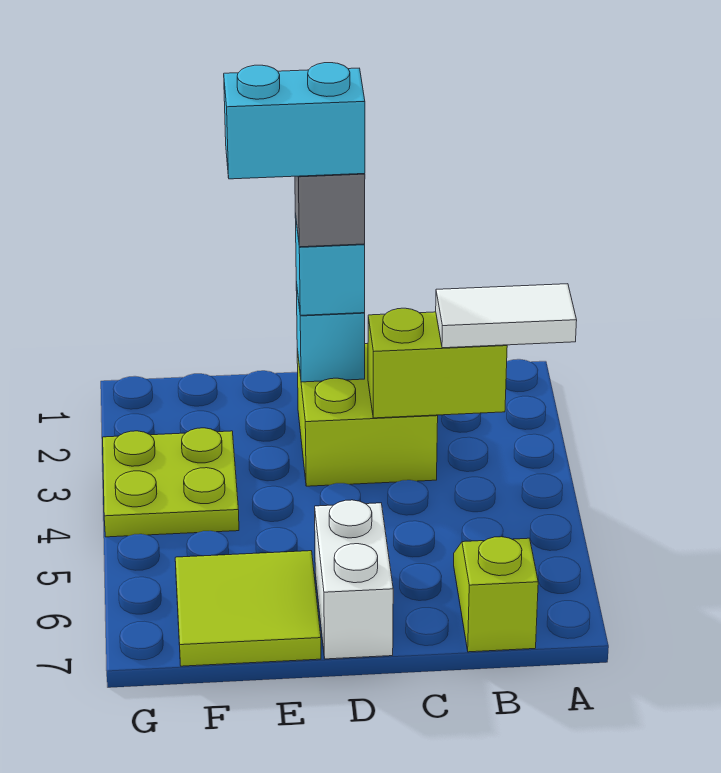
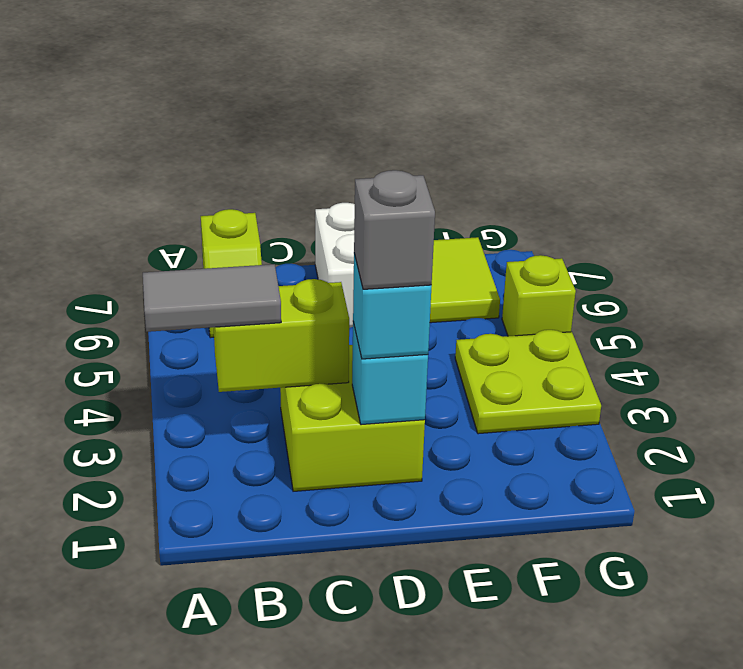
white tile A3:B3 level 3 -> grey tile A3:B3 level 3
cyan brick D2:E2 level 5 -> none
none -> lime brick G5 level 1

